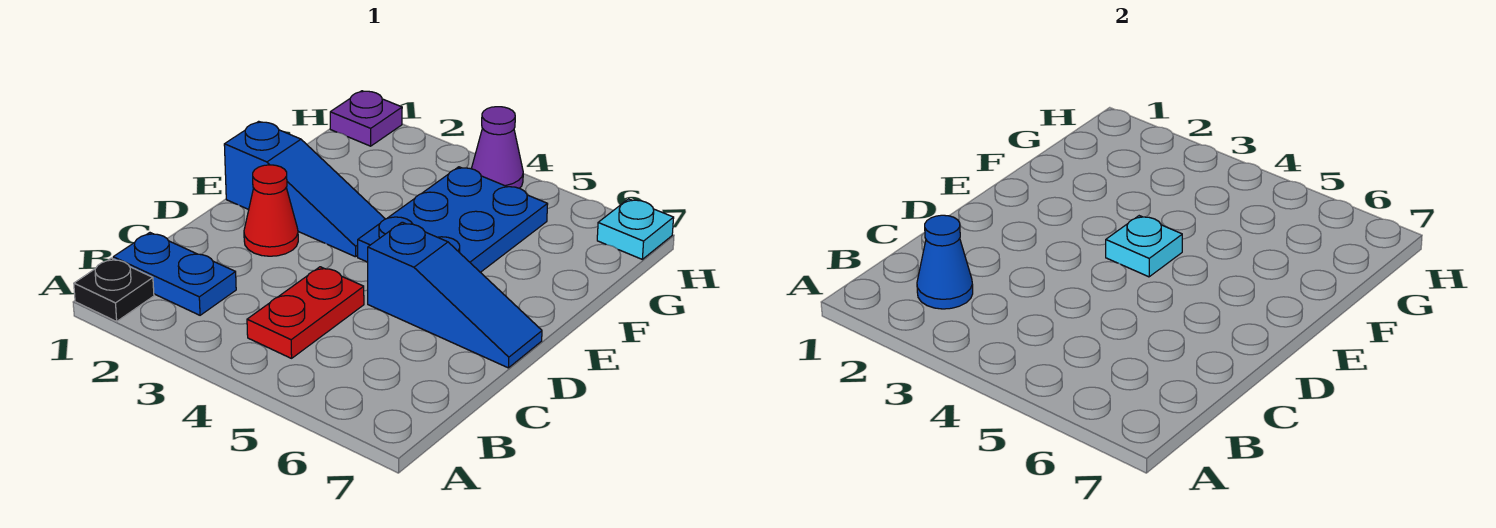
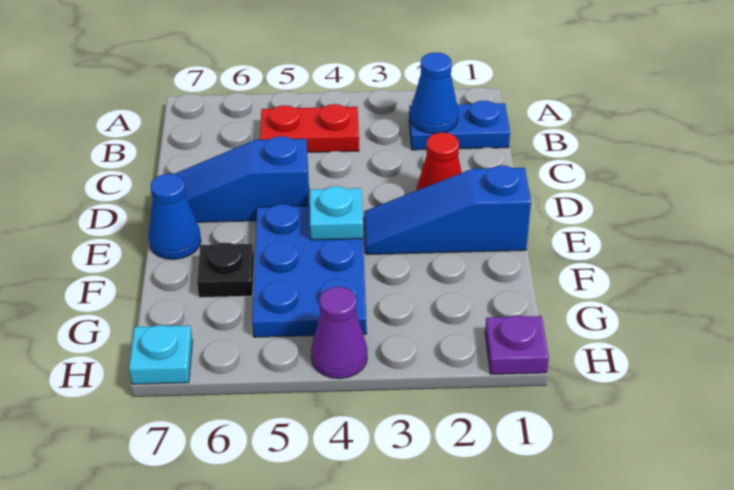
black plate A1 level 1 -> black plate F6 level 1
red plate B4:C4 level 1 -> red plate B4:B5 level 1
none -> blue cone E7 level 1

